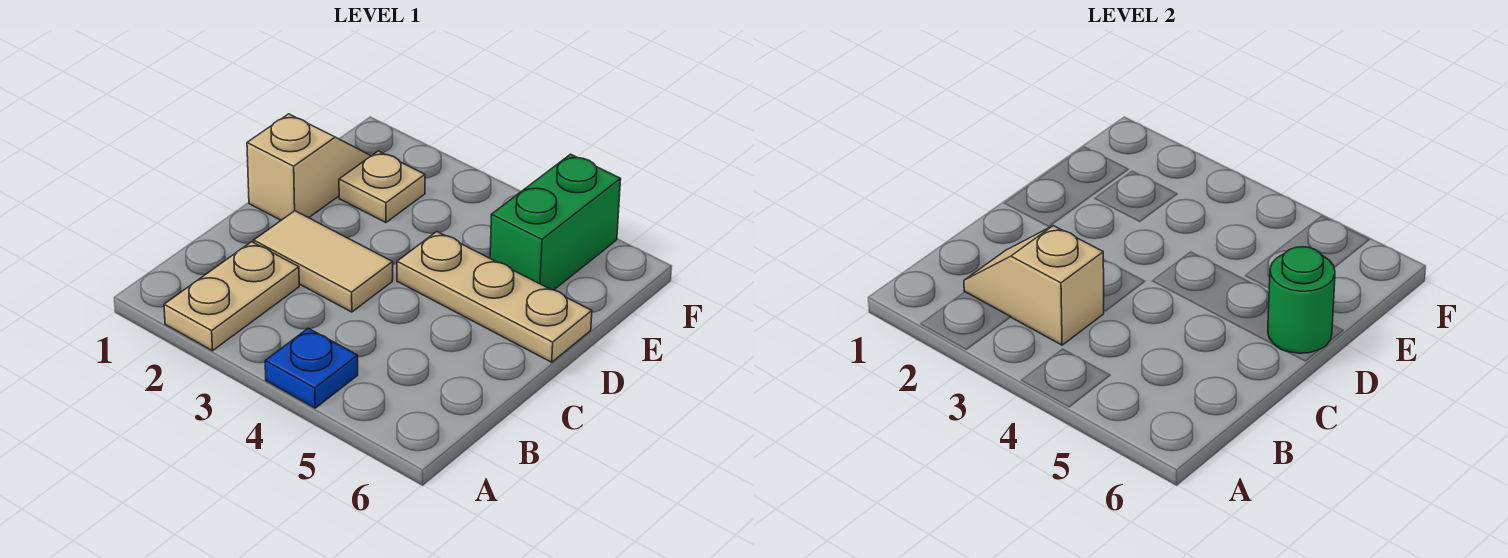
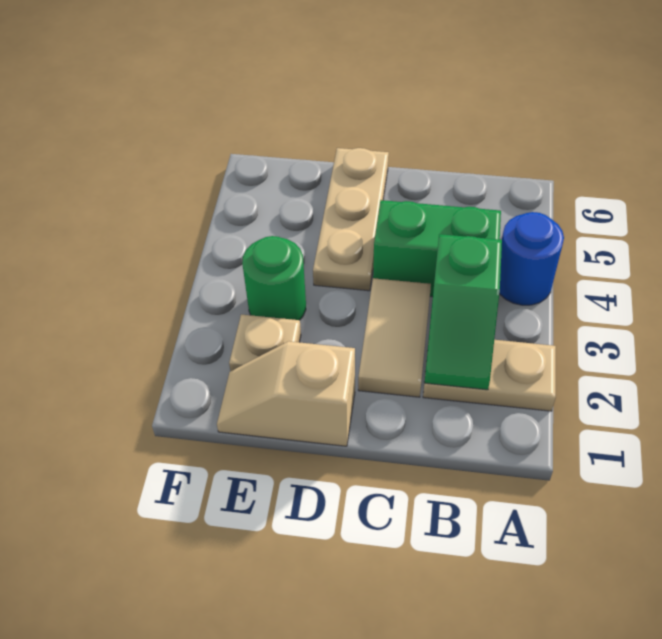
blue plate A4 level 1 -> blue round brick A4 level 1
tan slope B2:B3 level 2 top 3 -> green slope B2:B3 level 2 top 3
green round brick D6 level 2 -> green round brick E3 level 1
green brick E5:F5 level 1 -> green brick B4:C4 level 1

